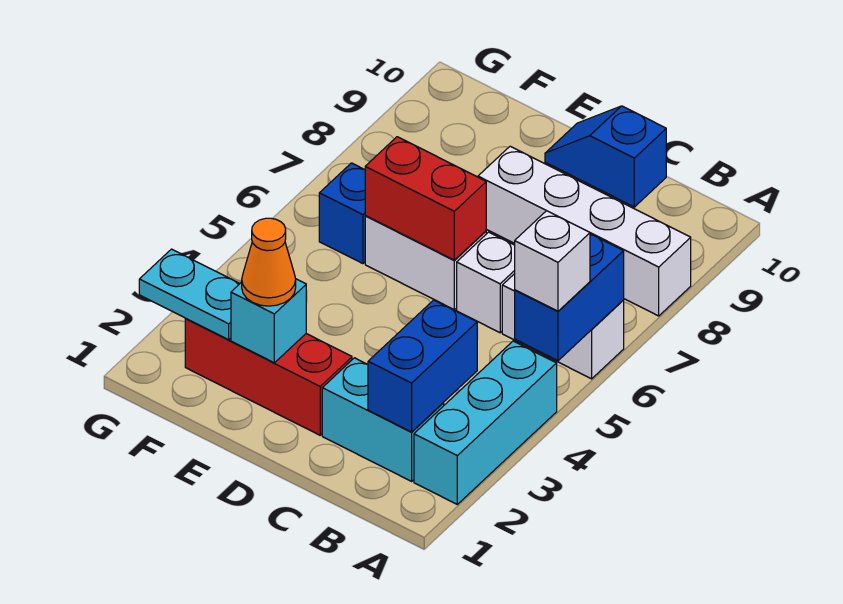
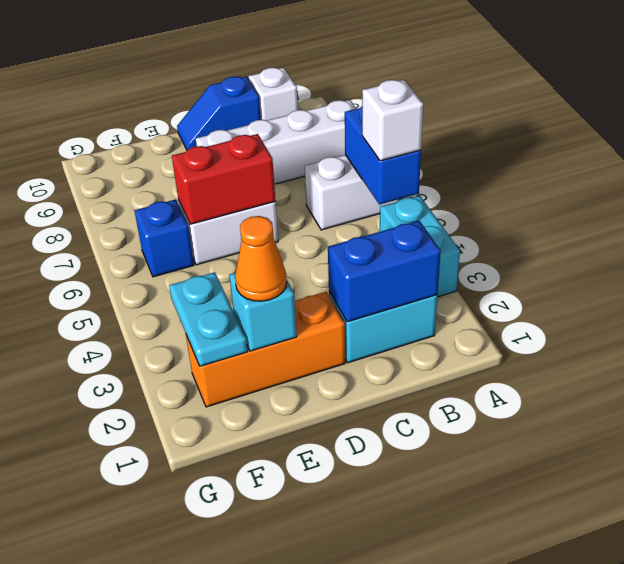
cyan brick A2:A4 level 1 -> cyan brick A3:A4 level 1
blue brick B2:B3 level 2 -> blue brick B2:C2 level 2
white brick C6 level 1 -> white brick B10 level 1
red brick D2:F2 level 1 -> orange brick D2:F2 level 1
cyan plate F2:G2 level 2 -> cyan plate F2:F3 level 2

